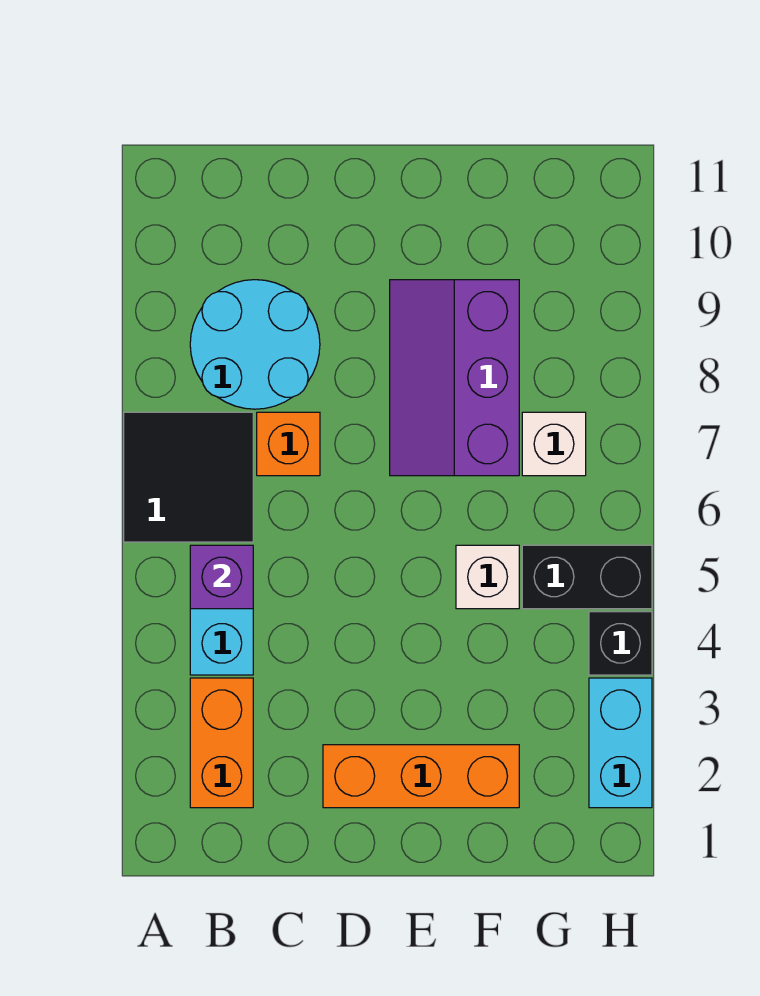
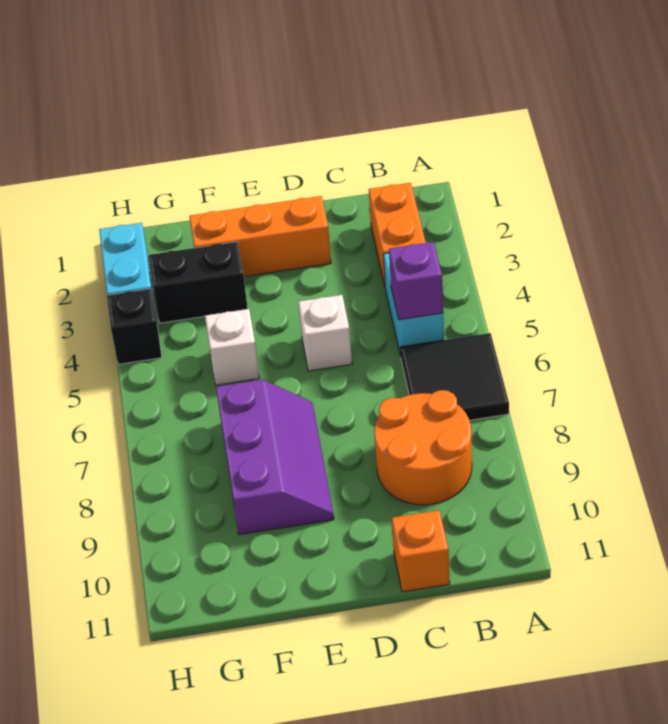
cyan round brick B8:C9 level 1 -> orange round brick B8:C9 level 1
orange brick C7 level 1 -> orange brick C11 level 1
black brick G5:H5 level 1 -> black brick F3:G3 level 1
white brick G7 level 1 -> white brick D5 level 1

